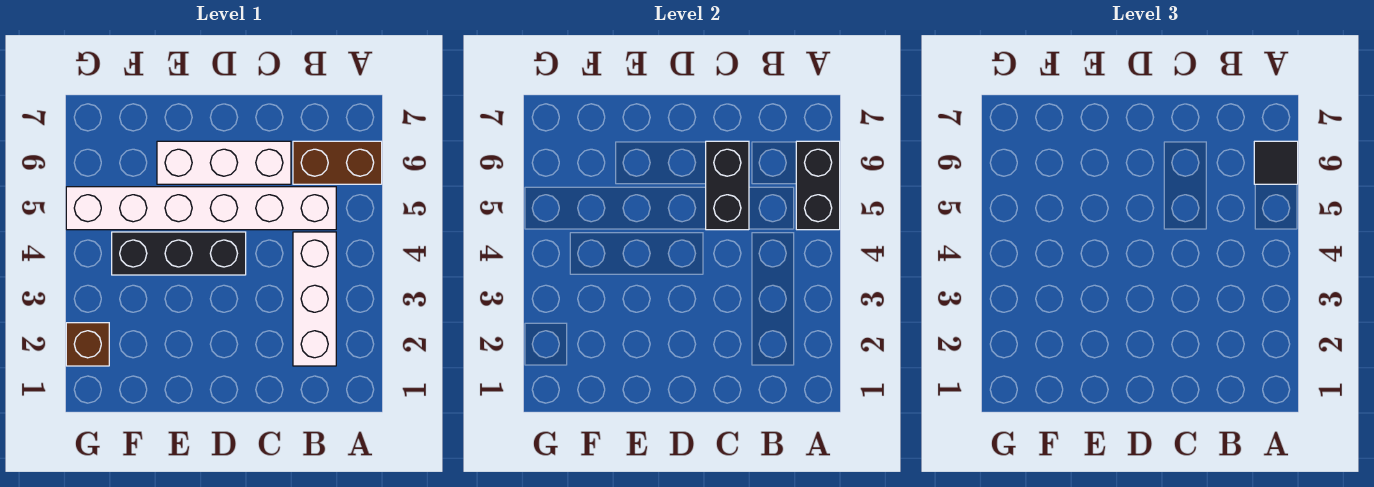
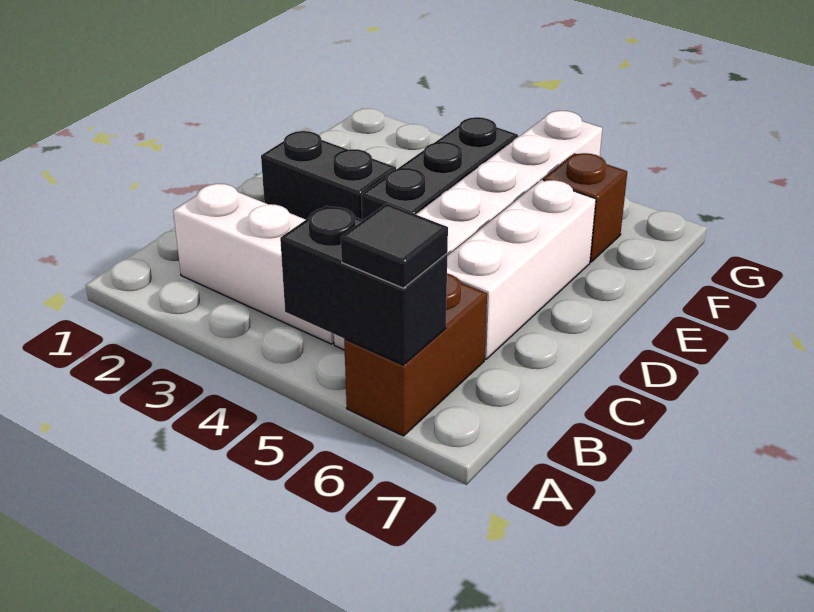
black brick C5:C6 level 2 -> black brick D2:D3 level 1
brown brick G2 level 1 -> brown brick F6 level 1

